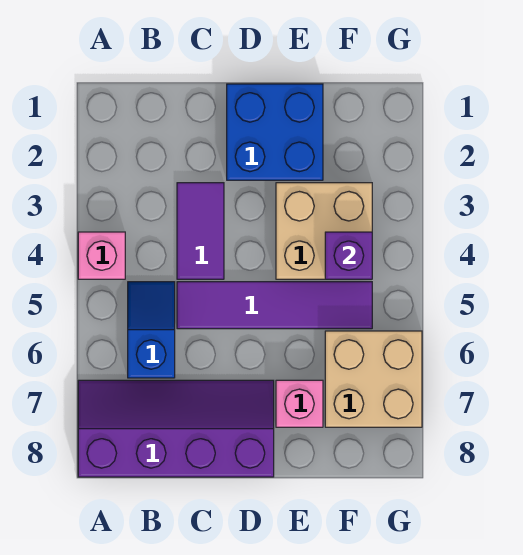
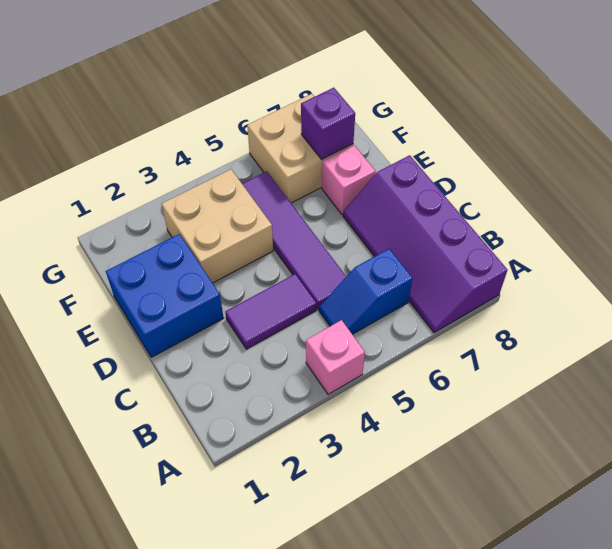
purple brick F4 level 2 -> purple brick F7 level 2

